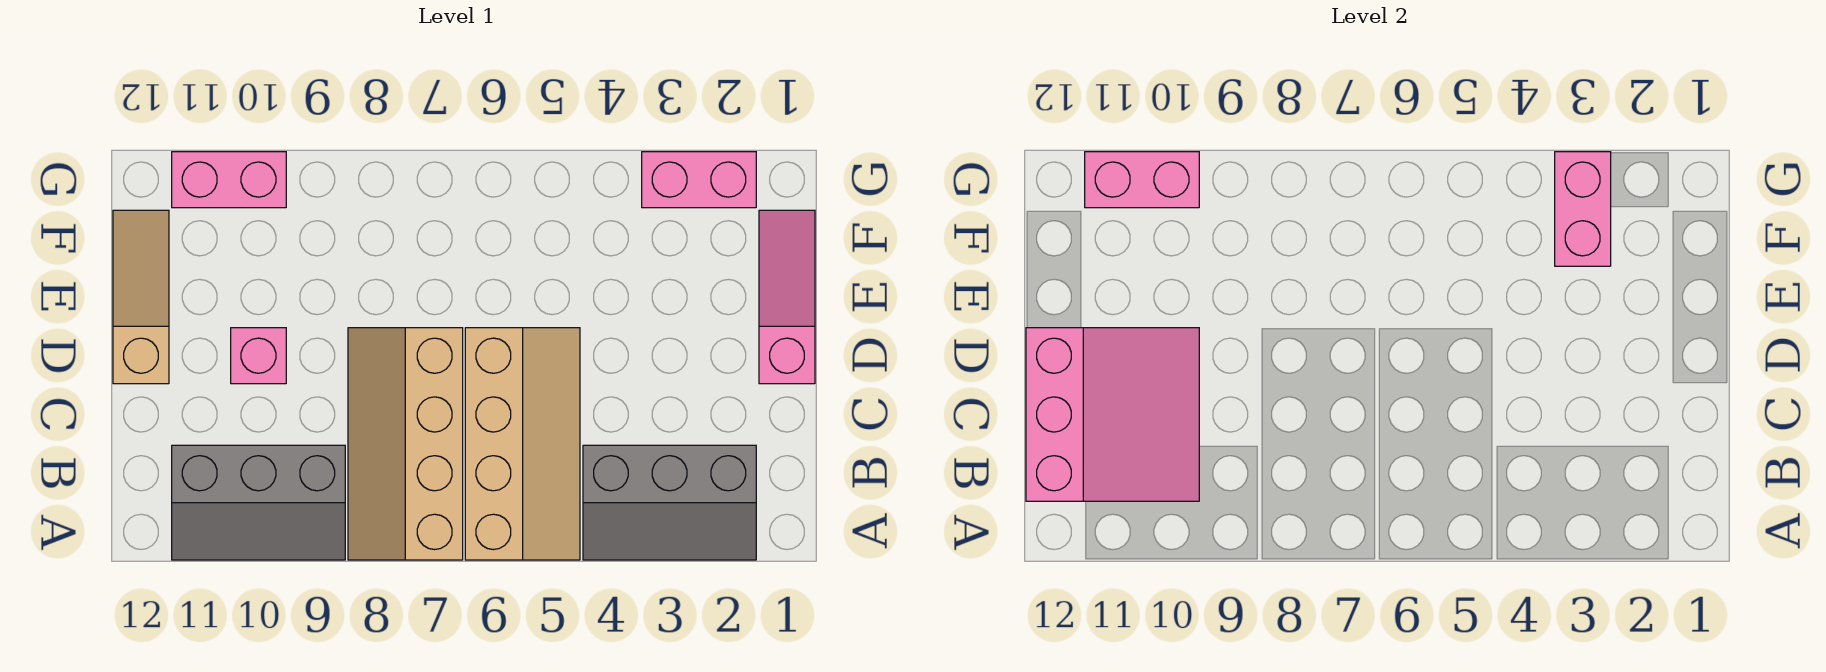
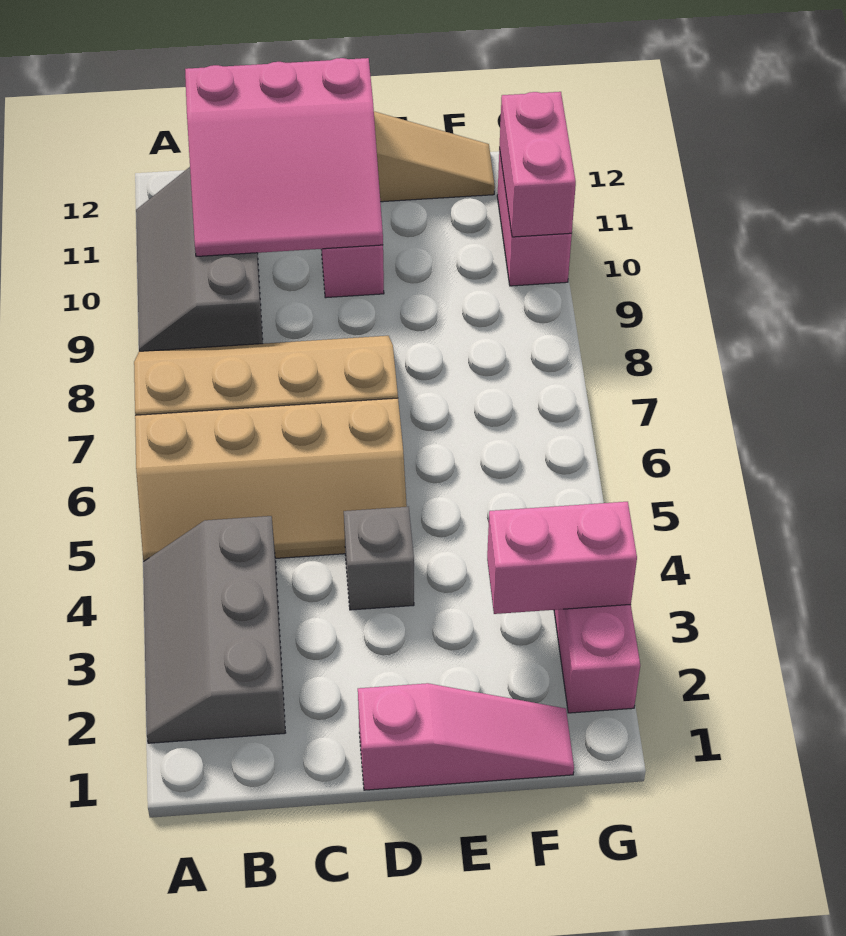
none -> grey brick D4 level 1

